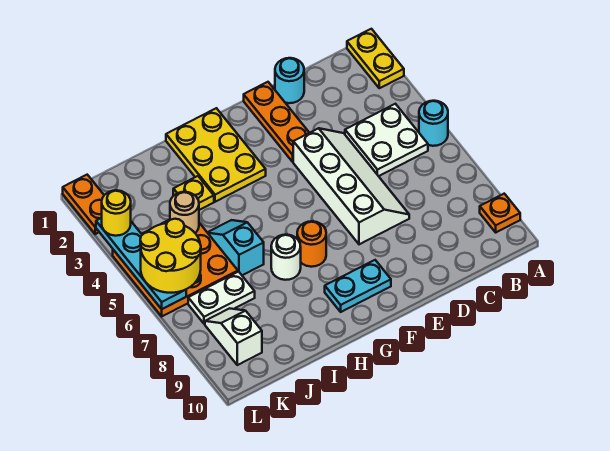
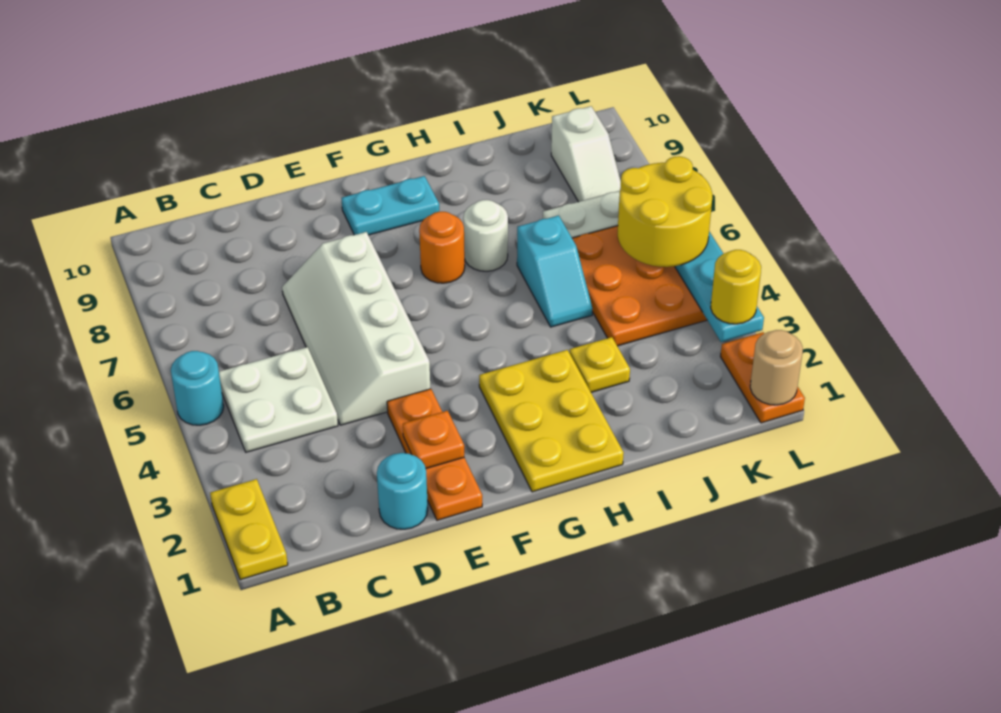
orange plate A9 level 1 -> orange plate E2 level 2
tan round brick J4 level 2 -> tan round brick L1 level 2

